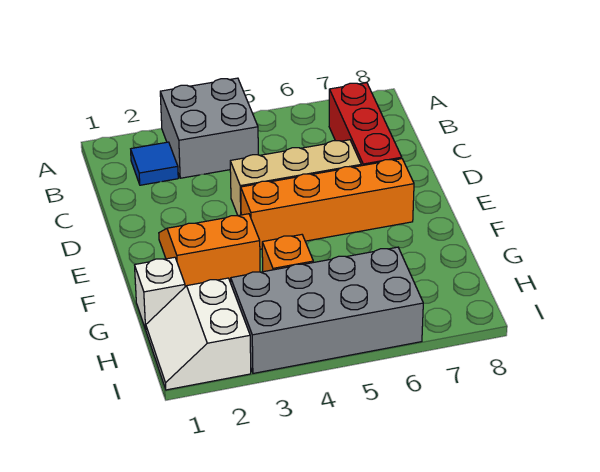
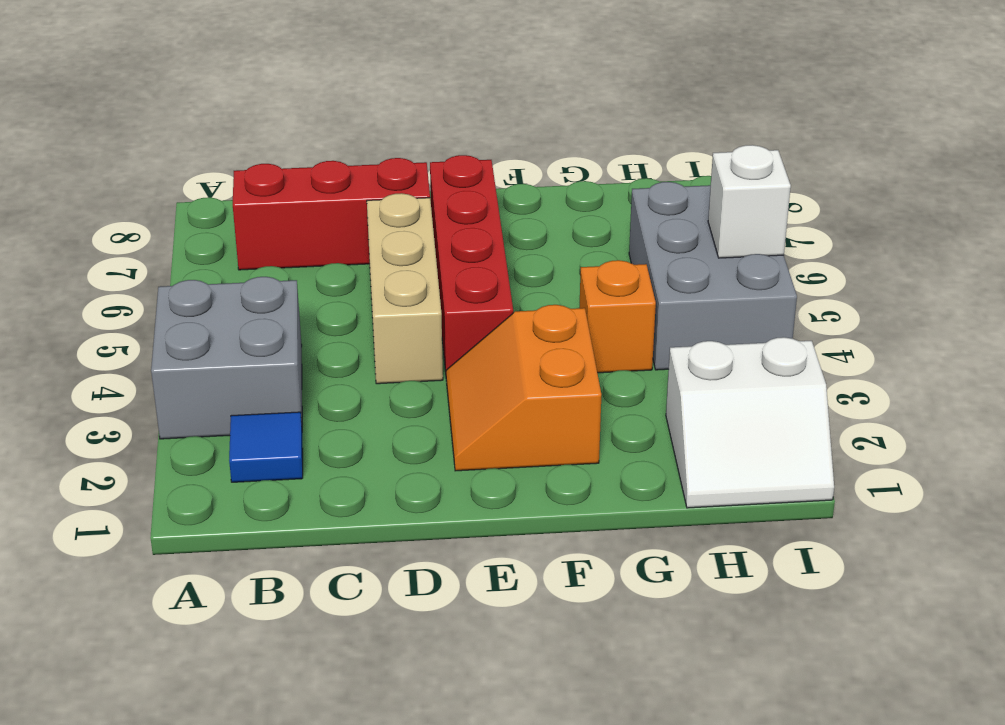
orange brick E4:E7 level 1 -> red brick E4:E7 level 1
white brick G1 level 1 -> white brick I5 level 2
grey brick H3:I6 level 1 -> grey brick H4:I6 level 1

